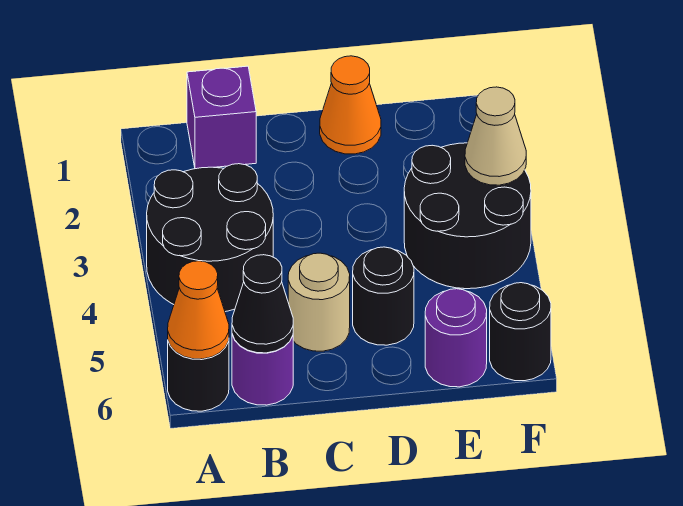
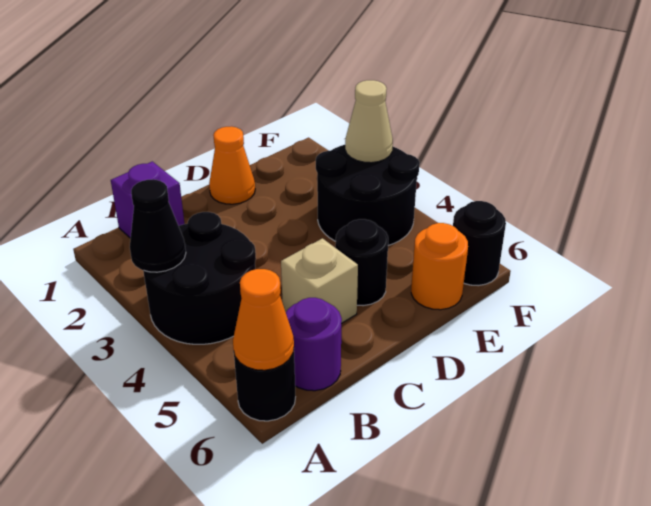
black cone B6 level 2 -> black cone A3 level 2
tan round brick C5 level 1 -> tan brick C5 level 1
purple round brick E6 level 1 -> orange round brick E6 level 1

